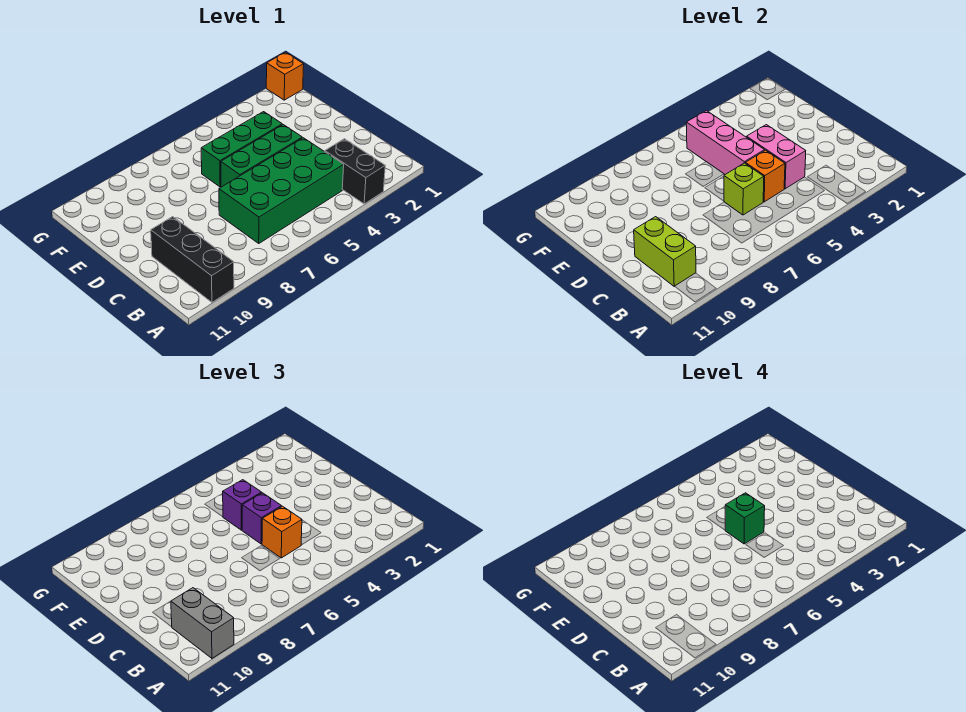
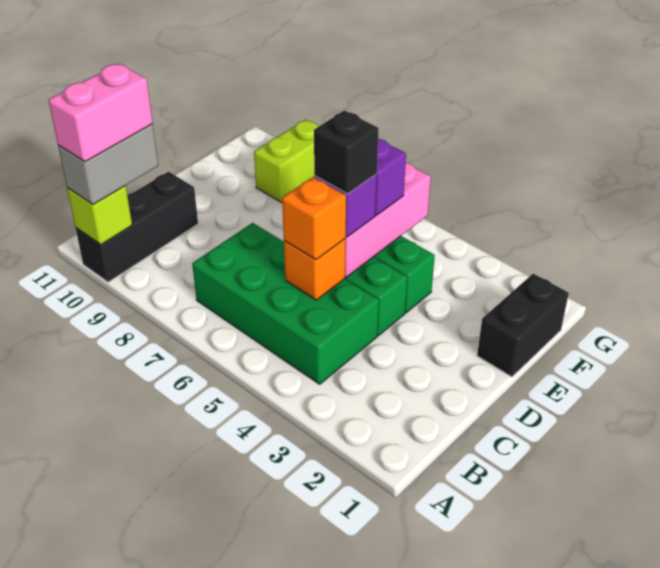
black brick A3:B3 level 1 -> black brick E1:F1 level 1
lime brick B10:C10 level 2 -> lime brick F9:G9 level 1
pink brick C4:D4 level 2 -> pink brick A10:B10 level 4
lime brick C6 level 2 -> lime brick A10 level 2
green brick D5 level 4 -> black brick D5 level 4
orange brick G1 level 1 -> none

